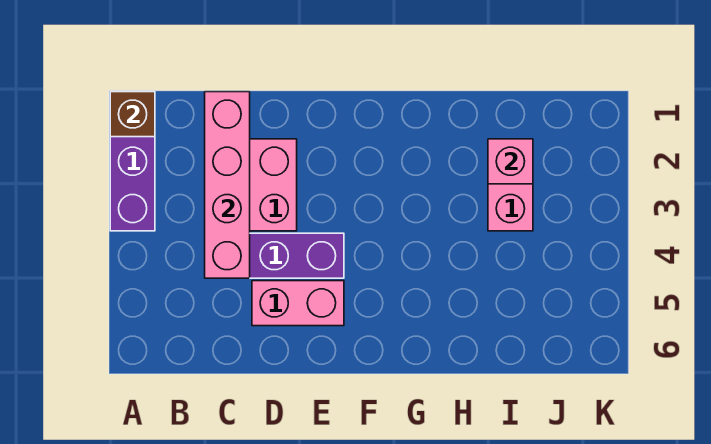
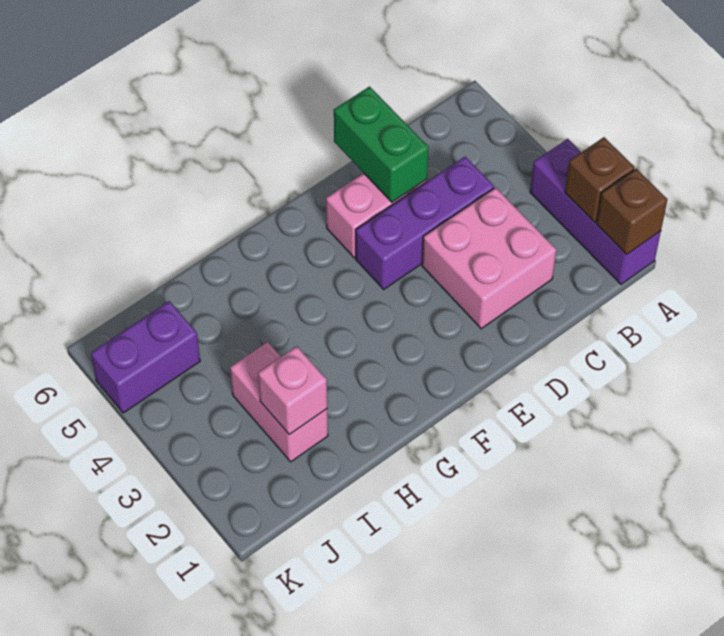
none -> brown brick A2 level 2
pink brick C1:C4 level 2 -> none
none -> green brick D5:D6 level 2
none -> purple brick J5:K5 level 1

